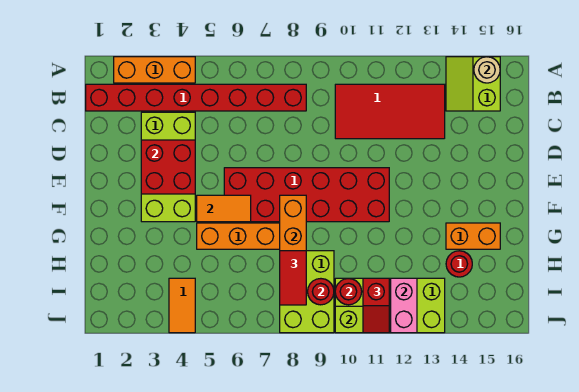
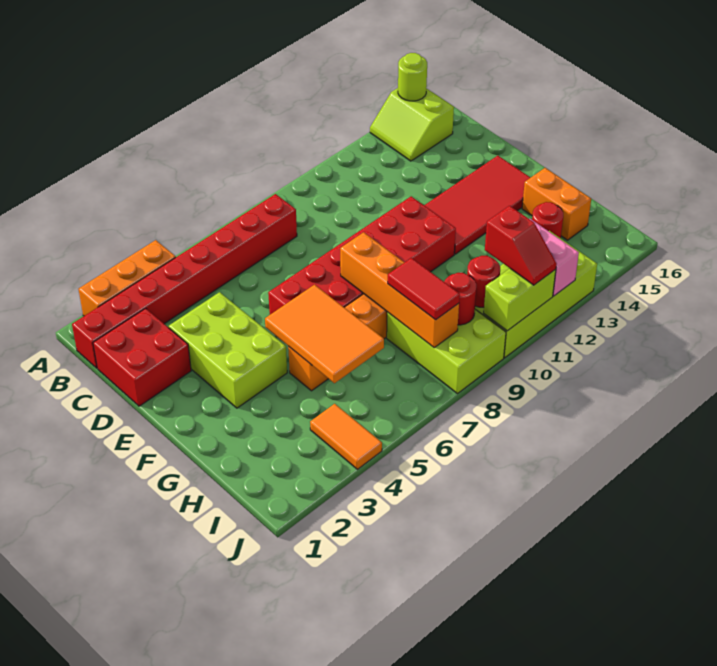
tan round brick A15 level 2 -> lime round brick A15 level 2
red tile B10:C13 level 1 -> red tile E12:F15 level 1
lime brick C3:F4 level 1 -> lime brick D3:F4 level 1
red brick D3:E4 level 2 -> red brick C1:D2 level 1
orange tile F5:F6 level 2 -> orange tile F5:H6 level 2
orange brick G14:G15 level 1 -> orange brick G15:H15 level 1

